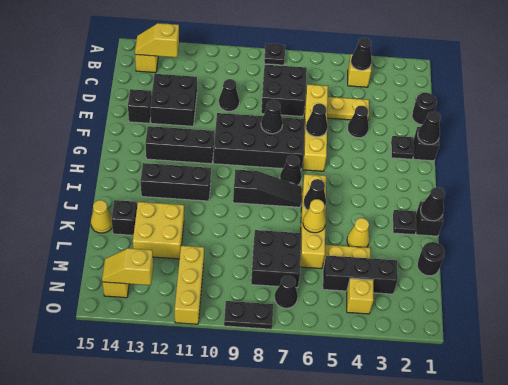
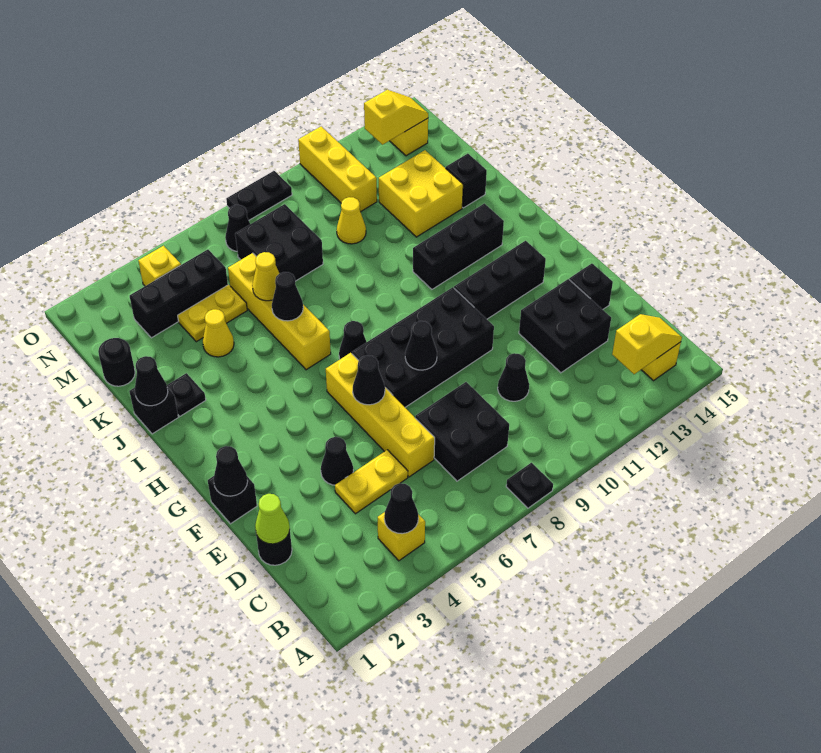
none -> lime cone D1 level 2
black plate F2 level 1 -> none
black slope I7:I9 level 1 top 9 -> none
yellow cone K15 level 1 -> yellow cone L10 level 1

